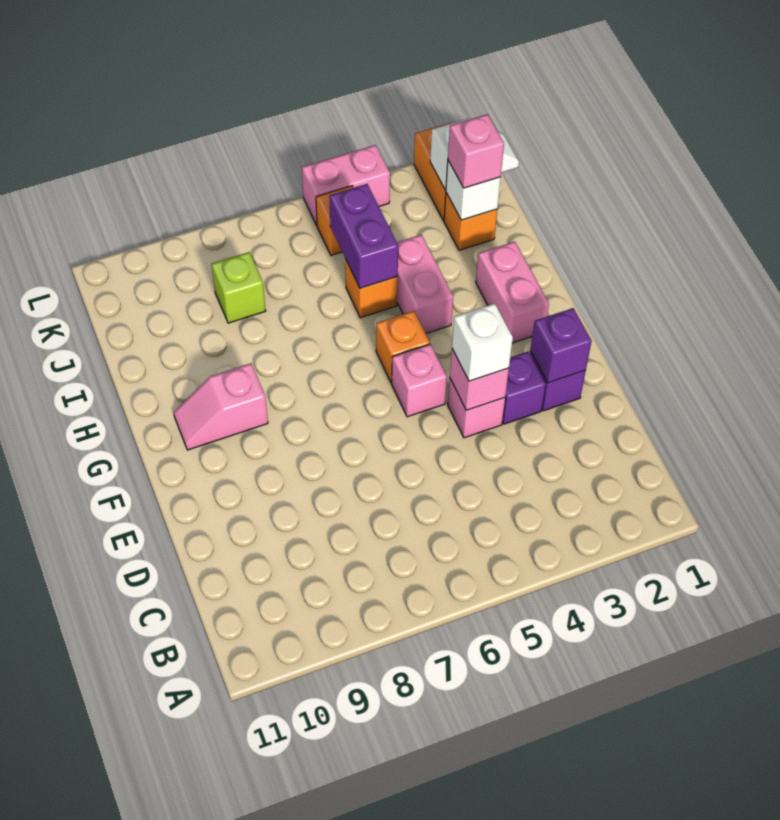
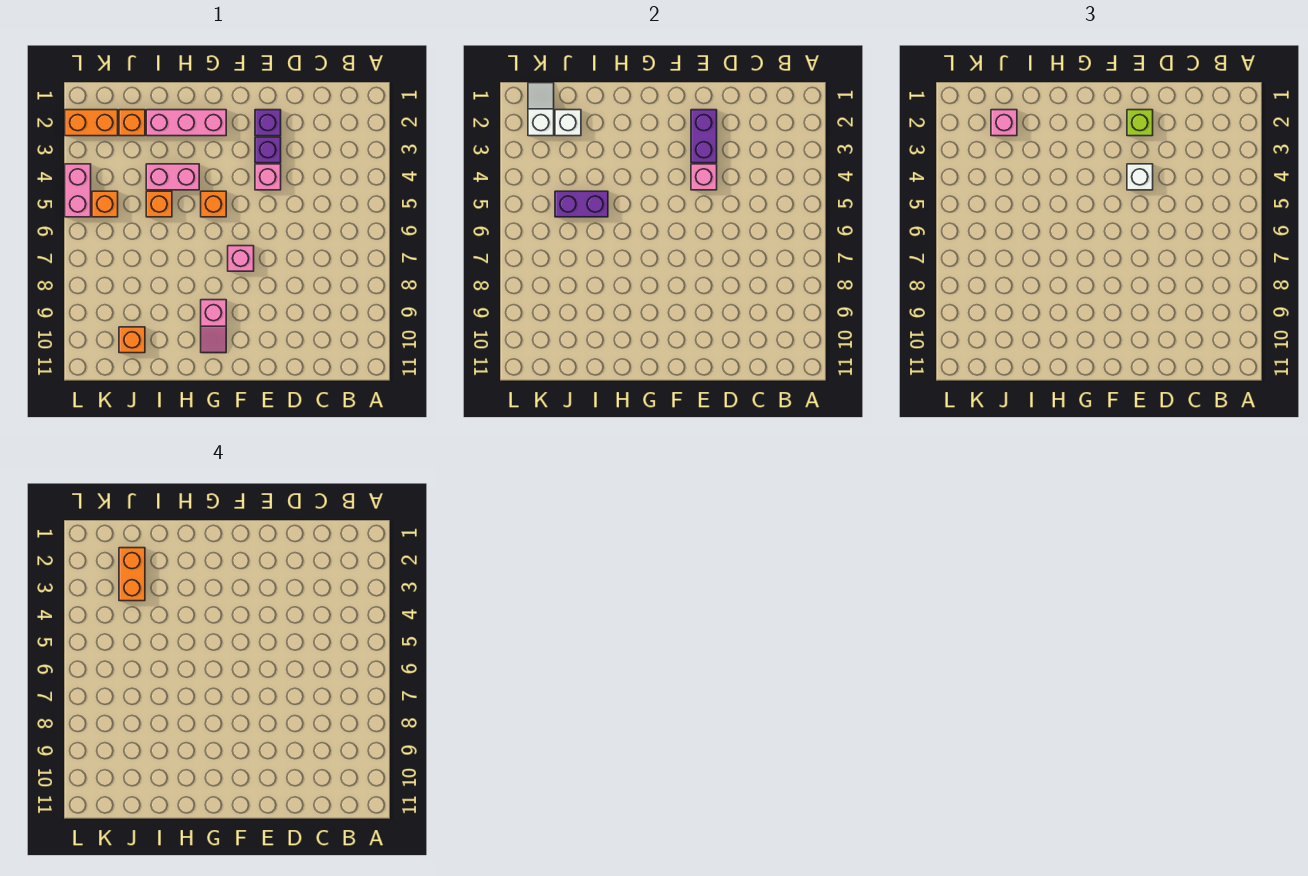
purple brick E2 level 2 -> purple brick E2:E3 level 2
pink brick F5 level 1 -> pink brick F7 level 1
pink brick G2:H2 level 1 -> pink brick G2:I2 level 1
none -> orange brick J2:J3 level 4
lime brick J8 level 1 -> lime brick E2 level 3
none -> orange brick J10 level 1

